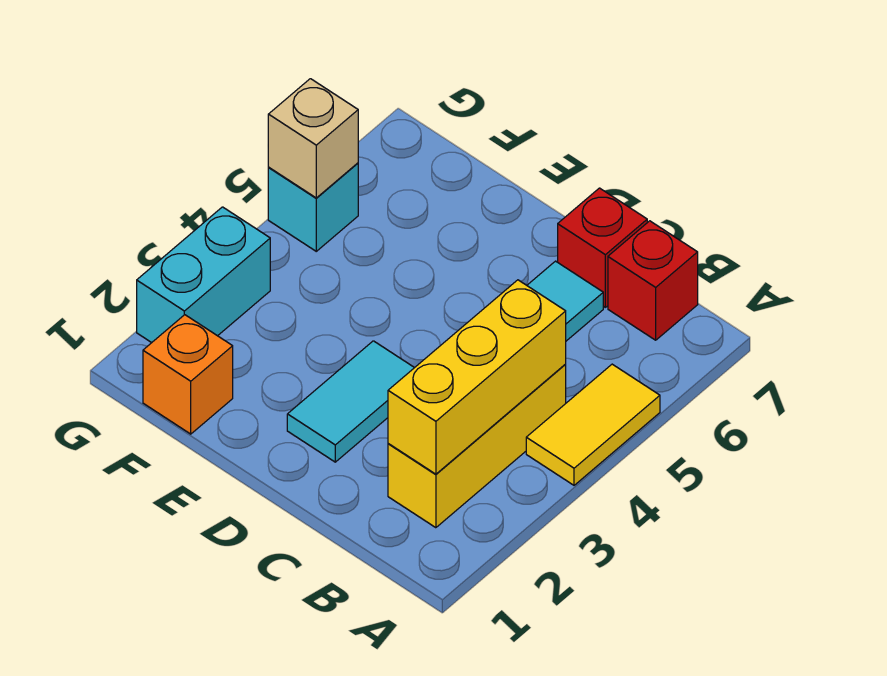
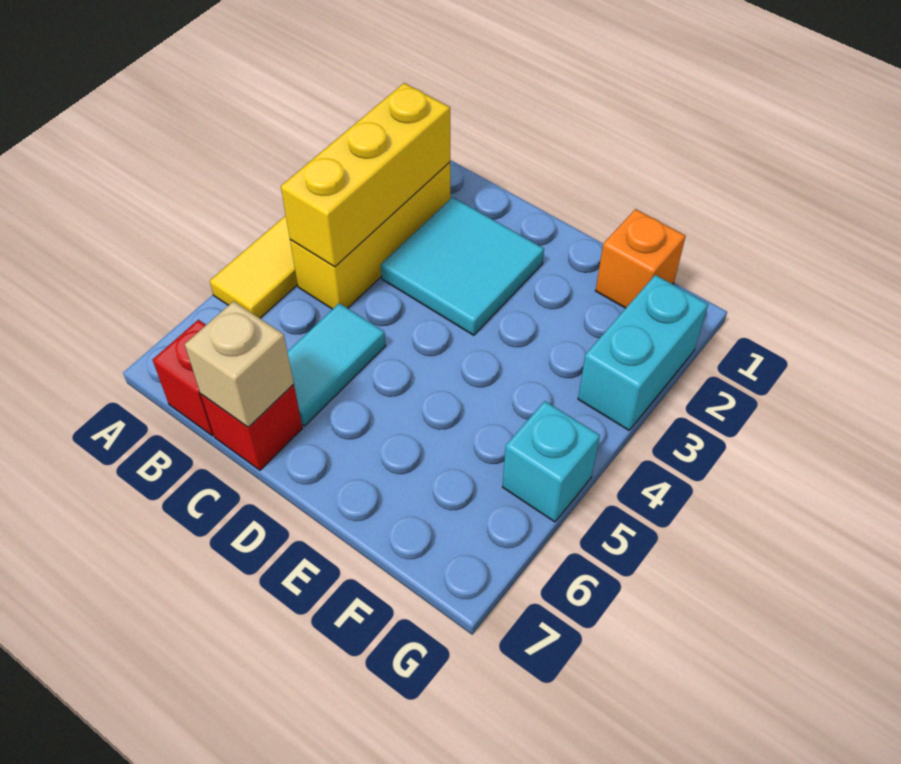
cyan tile D2:D3 level 1 -> cyan tile C2:D3 level 1
tan brick G5 level 2 -> tan brick C7 level 2

